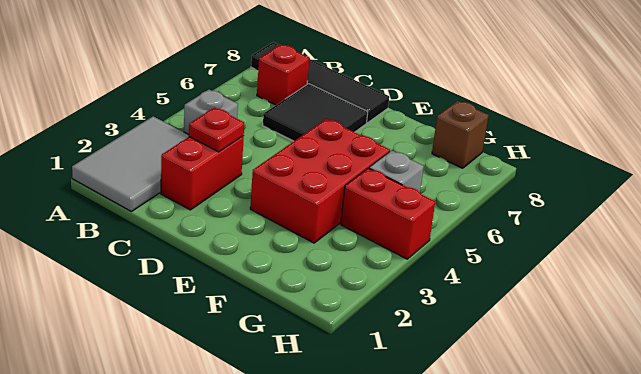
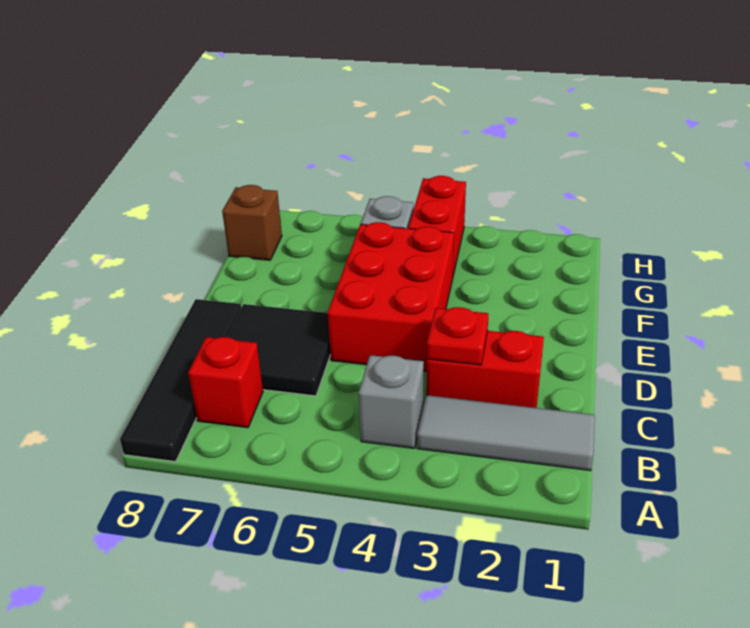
grey tile A1:B3 level 1 -> grey tile B1:B3 level 1
red brick E3:F5 level 1 -> red brick D4:F5 level 1

